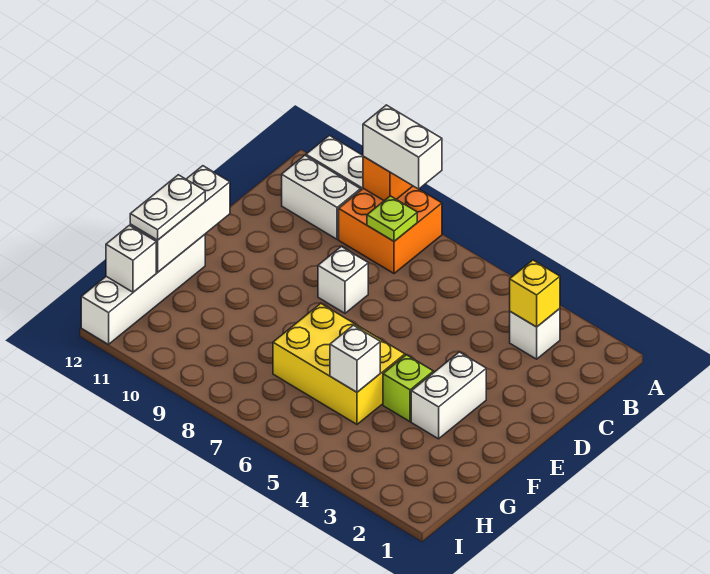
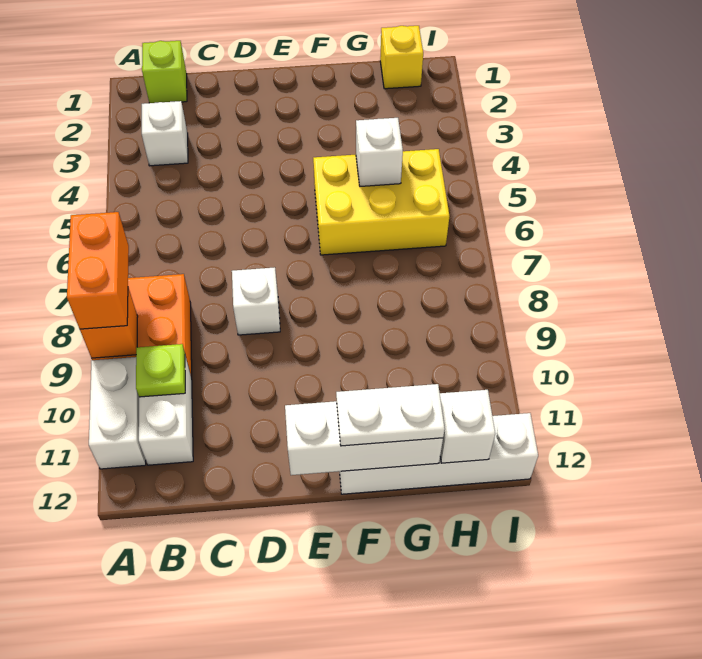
white brick A8:A9 level 3 -> orange brick A8:A9 level 3
yellow brick B3 level 2 -> yellow brick H1 level 1
lime plate B8 level 2 -> lime plate B10 level 2
white brick E3:F3 level 1 -> none
lime brick F4 level 1 -> lime brick B1 level 1
yellow brick F5:G7 level 1 -> yellow brick F5:H6 level 1

